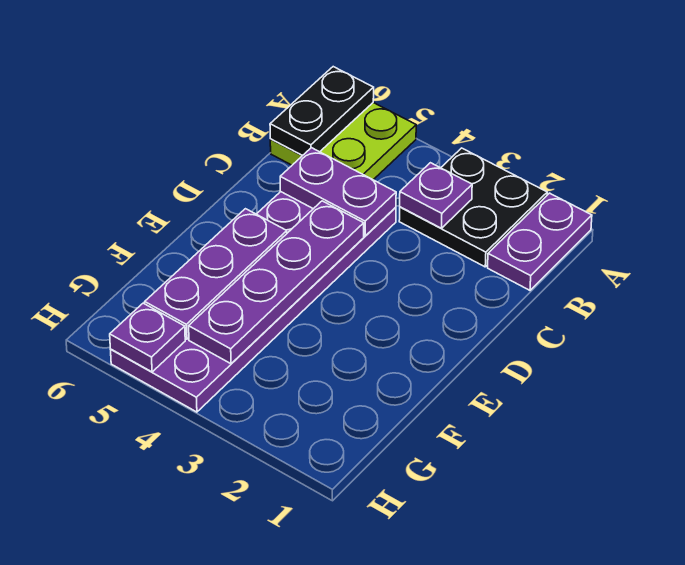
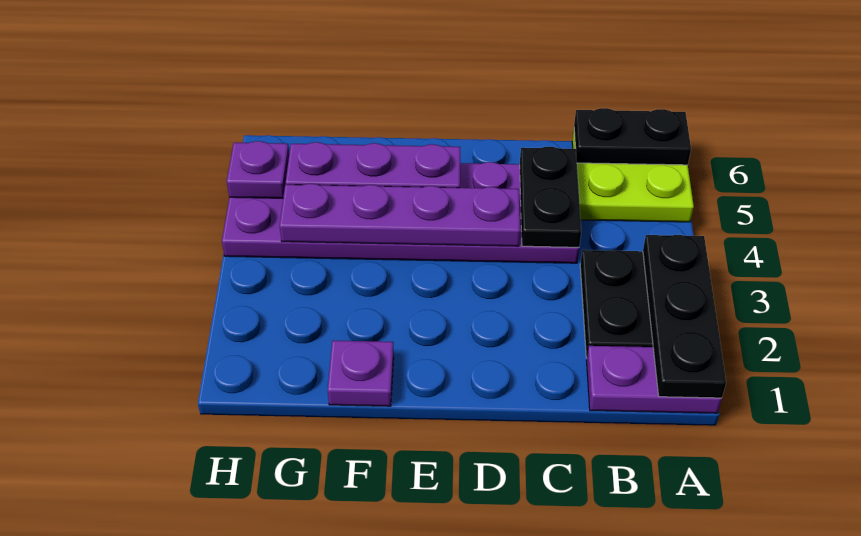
none -> black plate A1:A3 level 2
purple plate B3 level 2 -> purple plate F1 level 1
purple plate C4:C5 level 2 -> black plate C4:C5 level 2

